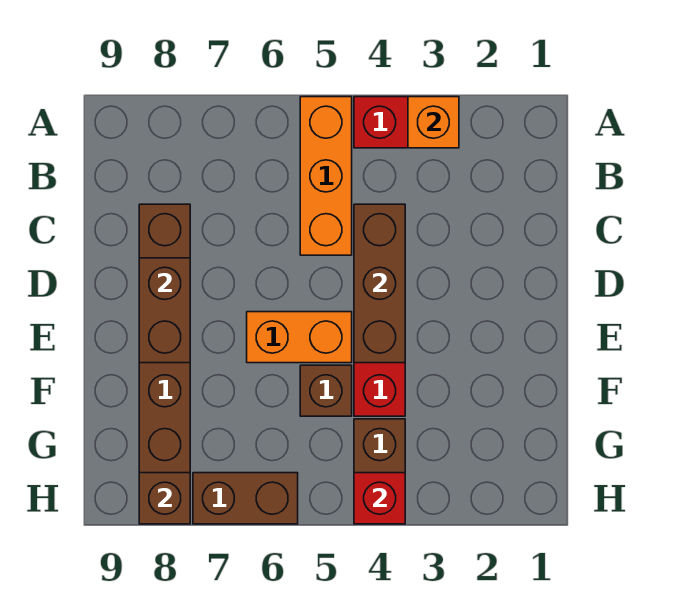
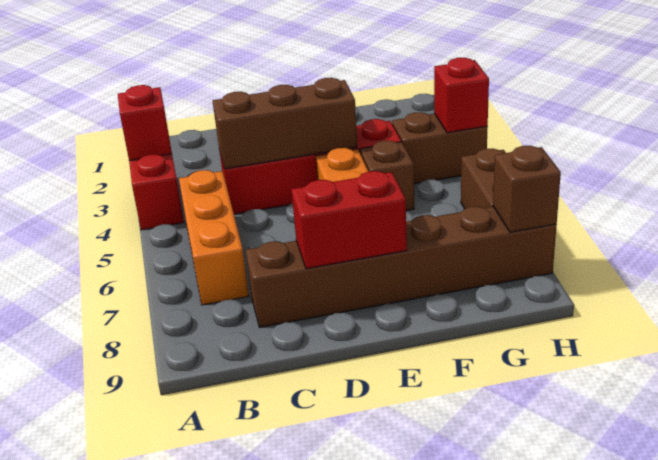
orange brick A3 level 2 -> red brick A3 level 2
orange brick A5:C5 level 1 -> orange brick B5:B7 level 1
brown brick D8:E8 level 2 -> red brick D8:E8 level 2

